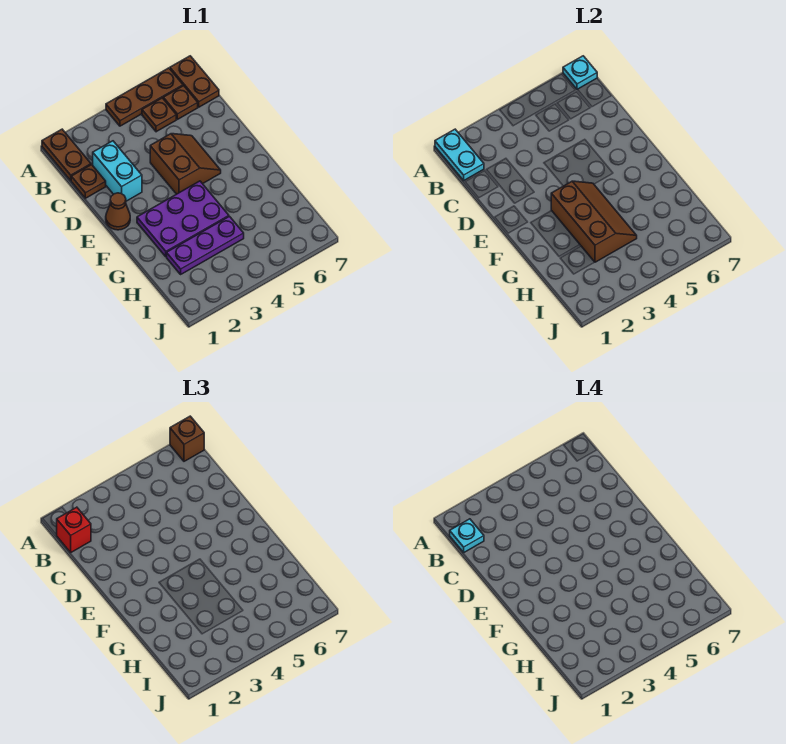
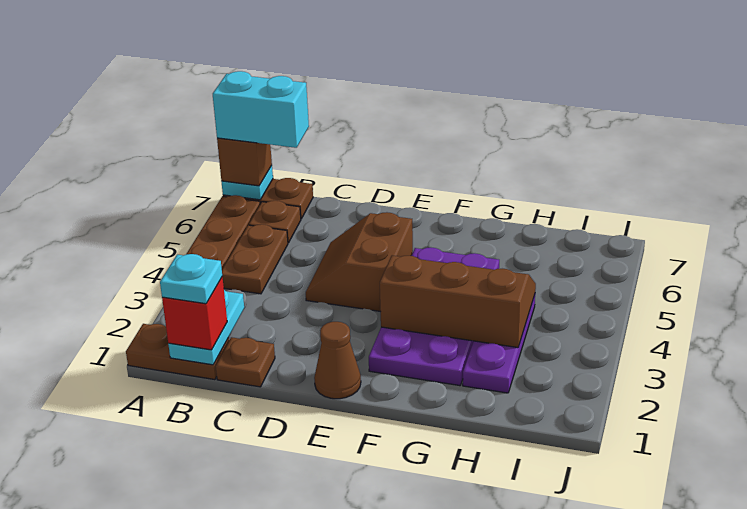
cyan plate A1:B1 level 2 -> cyan plate B1:B2 level 2
brown plate B5 level 1 -> brown plate B4:B5 level 1
cyan brick C2:D2 level 1 -> cyan brick A7:B7 level 4
brown slope D4:E5 level 1 top 4 -> brown slope D4:E5 level 1 top E
purple plate F2:G4 level 1 -> purple plate F2:G5 level 1

